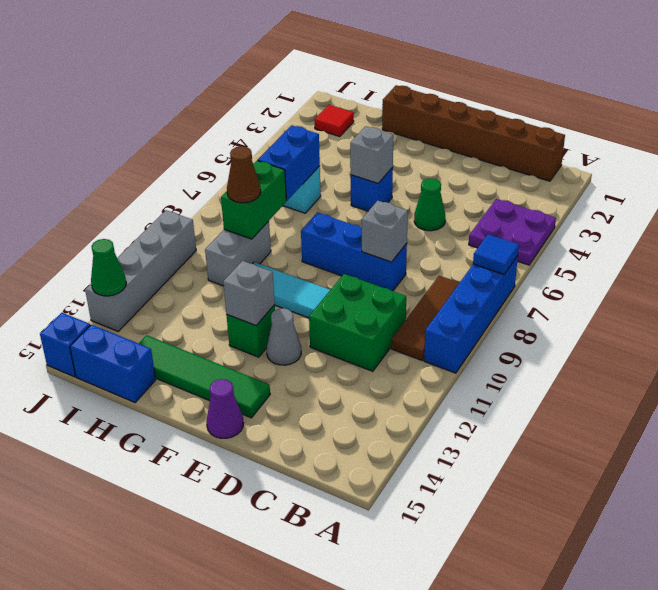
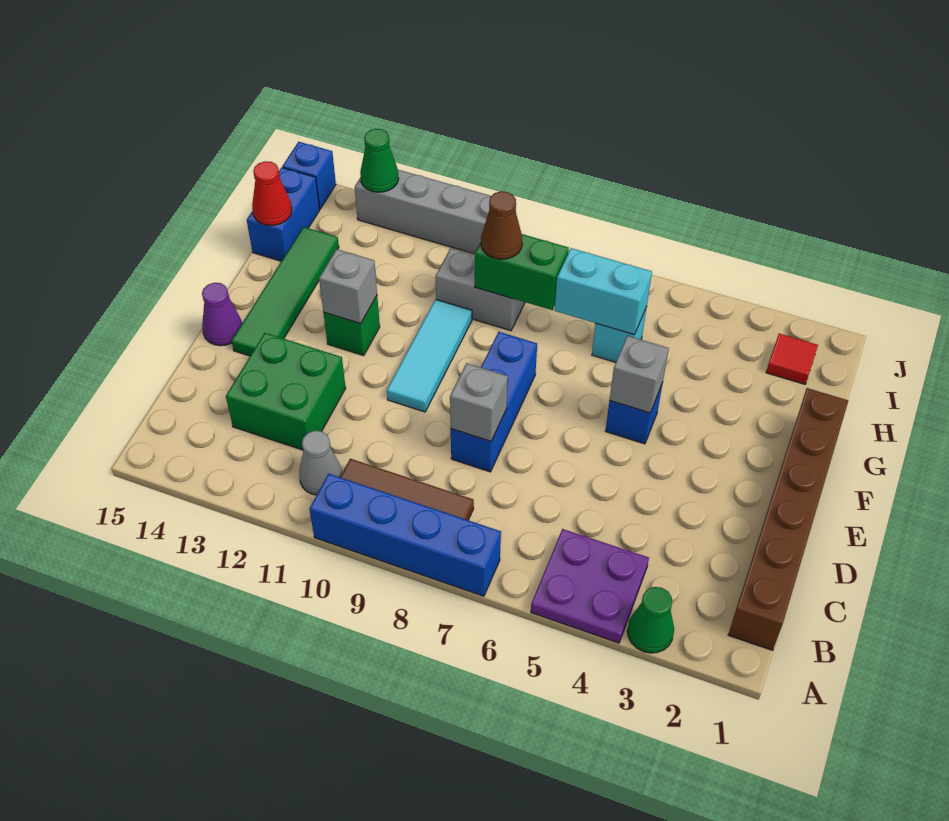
blue tile A7 level 2 -> none
green brick C10:D11 level 1 -> green brick C12:D13 level 1
green cone D5 level 1 -> green cone A3 level 1
grey cone E12 level 1 -> grey cone B11 level 1
blue brick H6:H7 level 2 -> cyan brick H6:H7 level 2
none -> red cone H15 level 2

